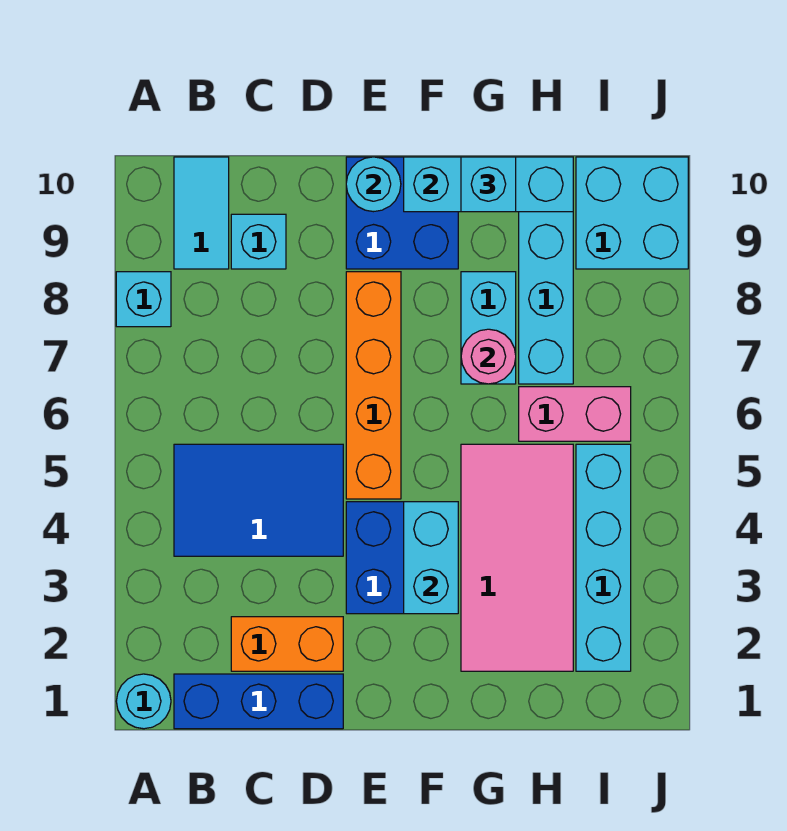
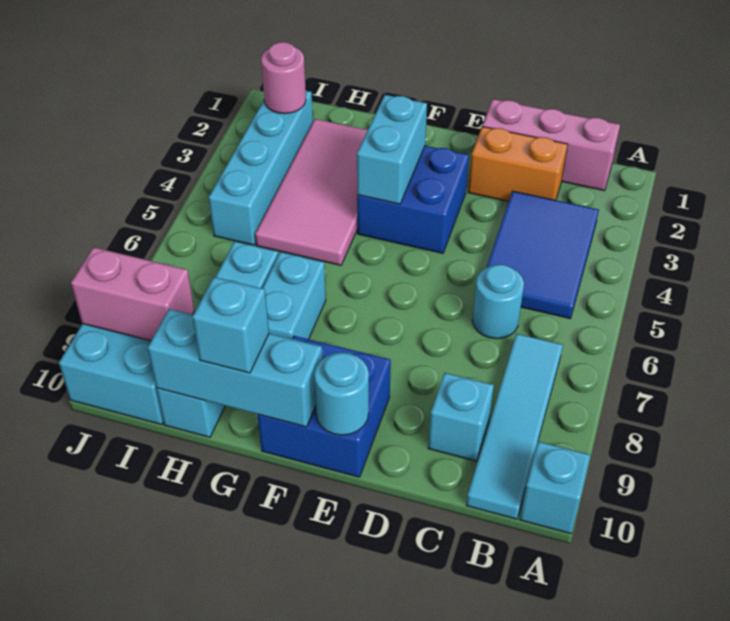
cyan round brick A1 level 1 -> cyan round brick C6 level 1
cyan brick A8 level 1 -> cyan brick A10 level 1
blue brick B1:D1 level 1 -> pink brick B1:D1 level 1
blue tile B4:D5 level 1 -> blue tile B3:C5 level 1
cyan tile B9:B10 level 1 -> cyan tile B7:B10 level 1
orange brick E5:E8 level 1 -> none
pink round brick G7 level 2 -> pink round brick I2 level 2
pink brick H6:I6 level 1 -> pink brick I9:J9 level 2

